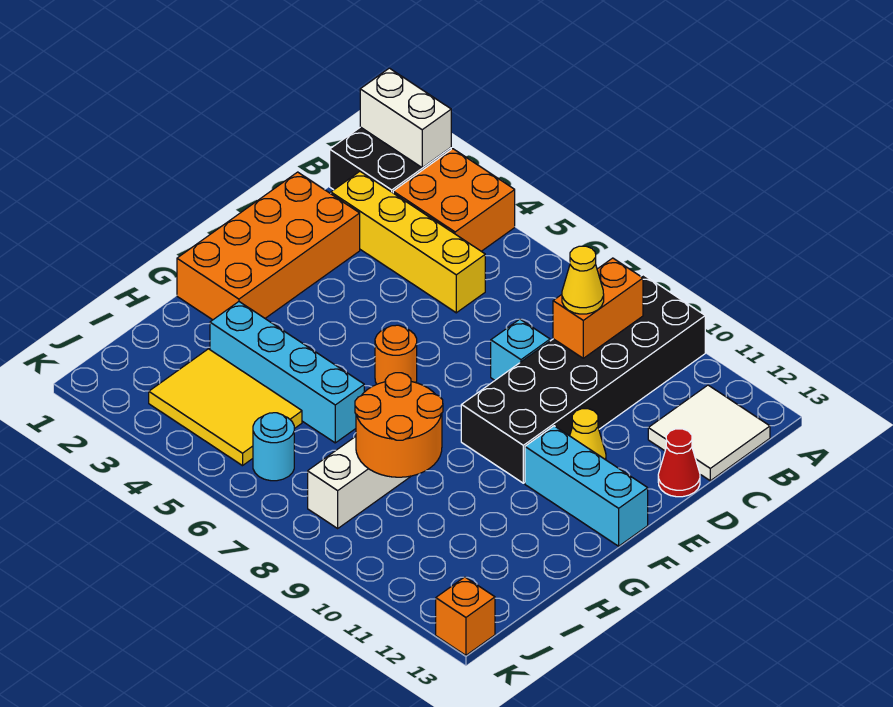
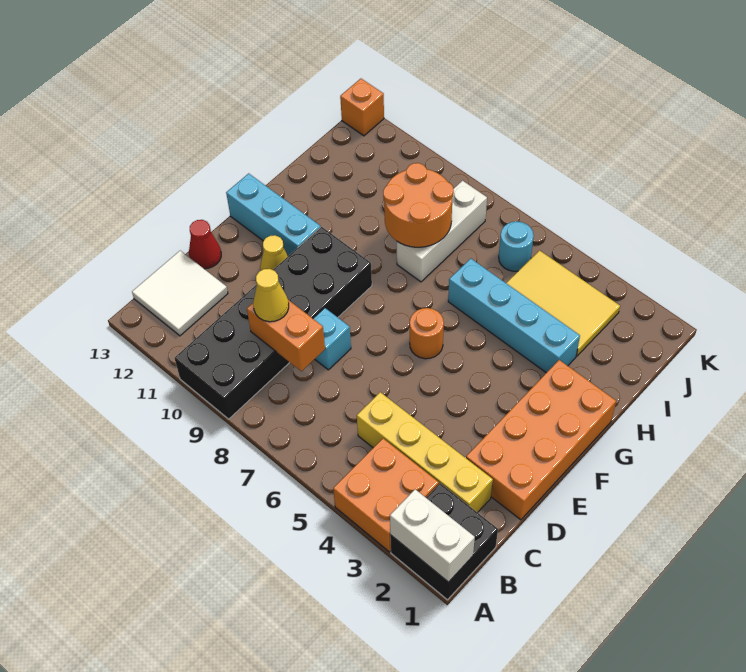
orange brick B9:C9 level 2 -> orange brick C8:C9 level 2

